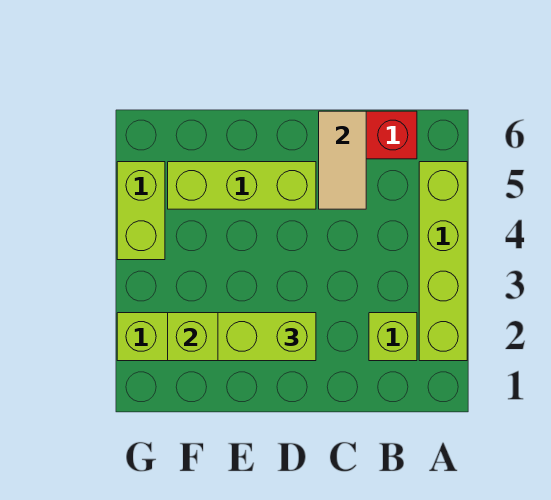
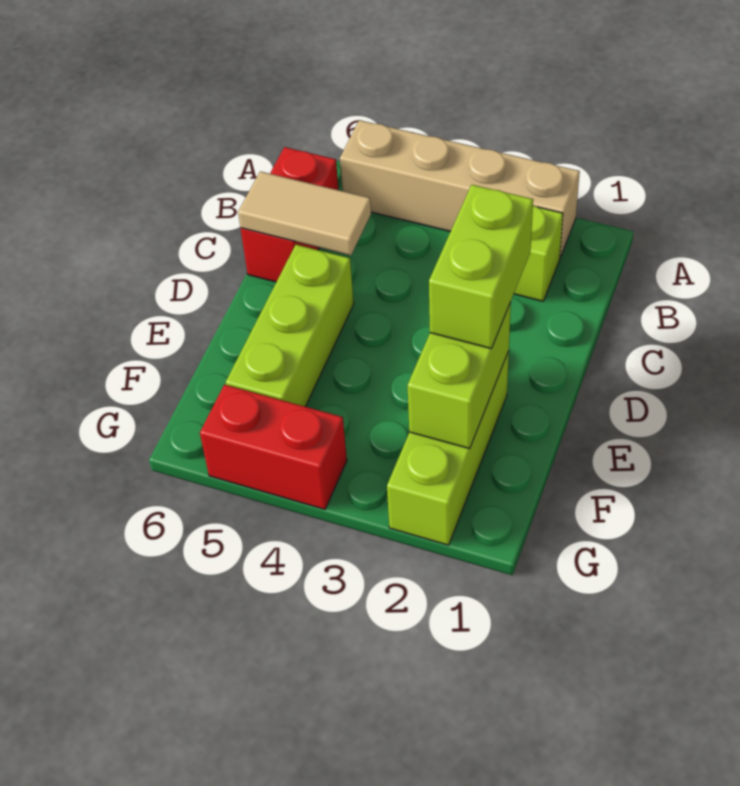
lime brick A2:A5 level 1 -> tan brick A2:A5 level 1
lime brick G4:G5 level 1 -> red brick G4:G5 level 1

